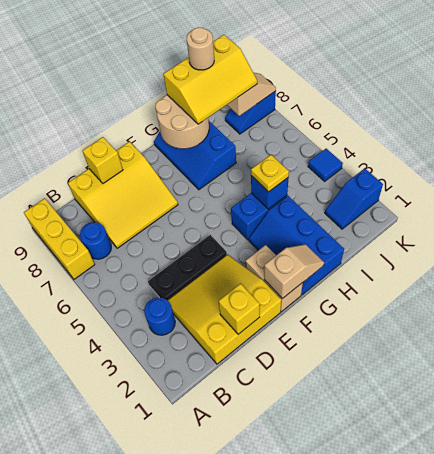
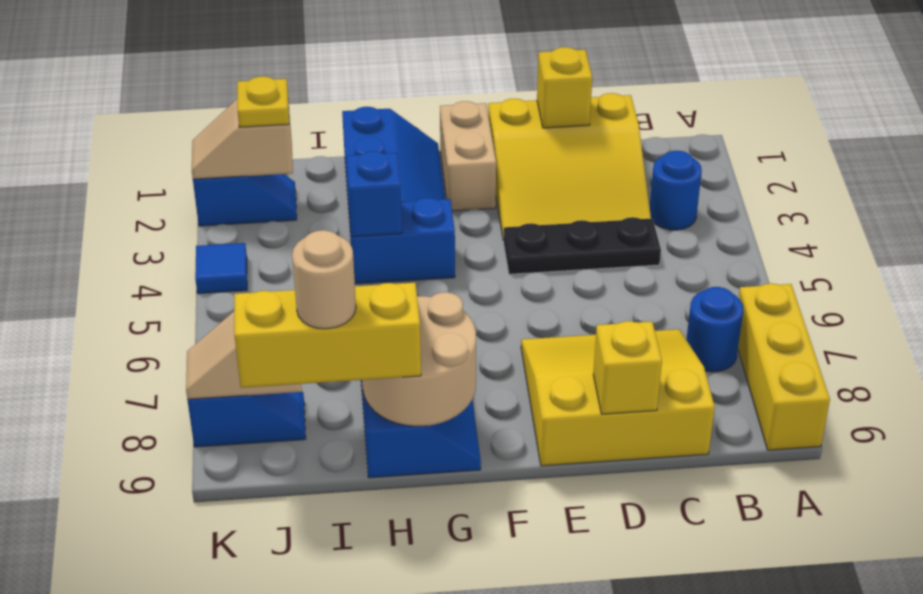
tan slope F1:G1 level 2 top F -> tan slope J2:K2 level 2 top J
yellow plate H4 level 3 -> yellow plate J2 level 3

